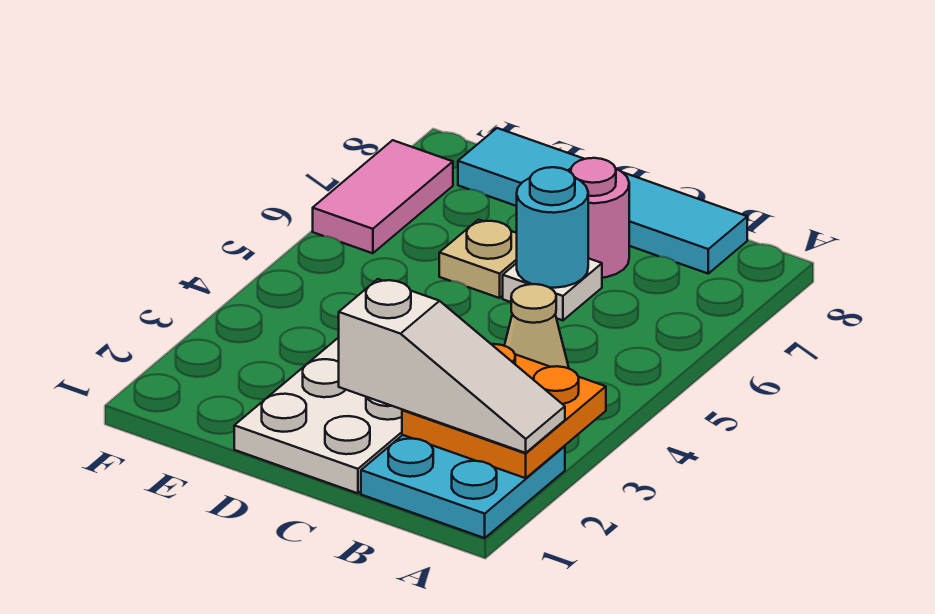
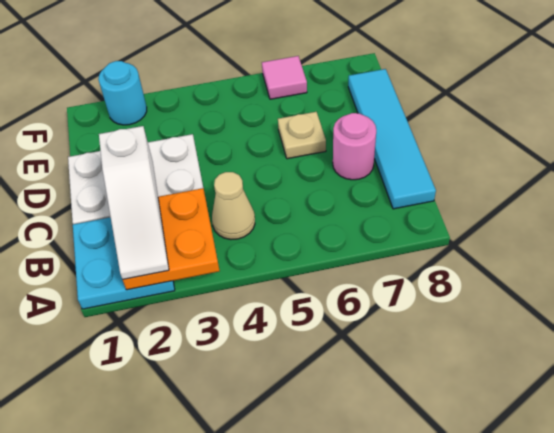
white plate C6 level 1 -> none
cyan round brick C6 level 2 -> cyan round brick F2 level 1
pink tile F6:F7 level 1 -> pink tile F6 level 1

